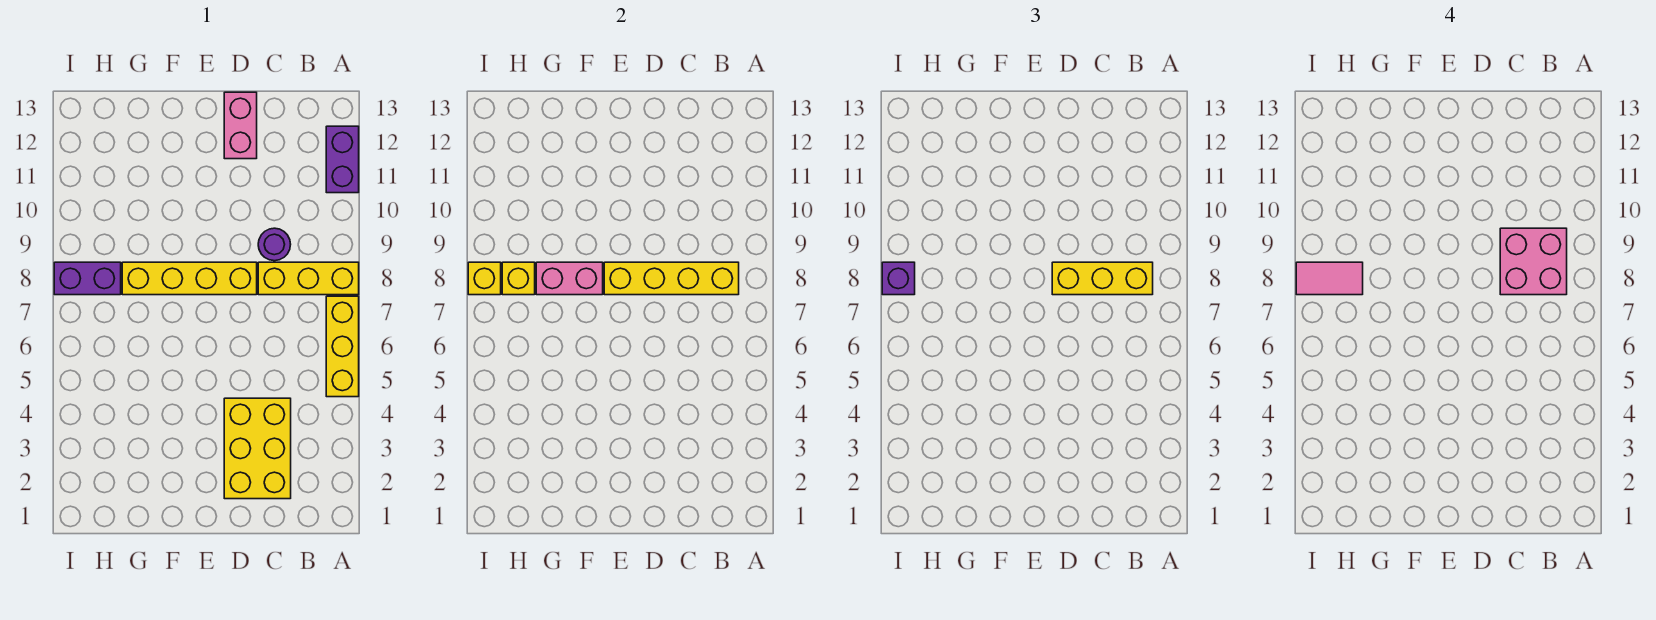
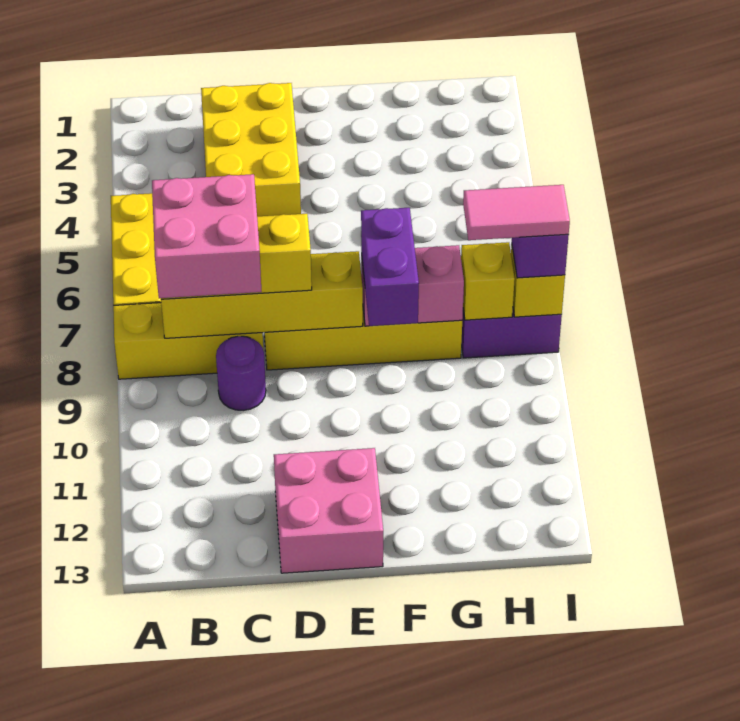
purple brick A11:A12 level 1 -> purple brick F8:F9 level 3
pink brick D12:D13 level 1 -> pink brick D12:E13 level 1

